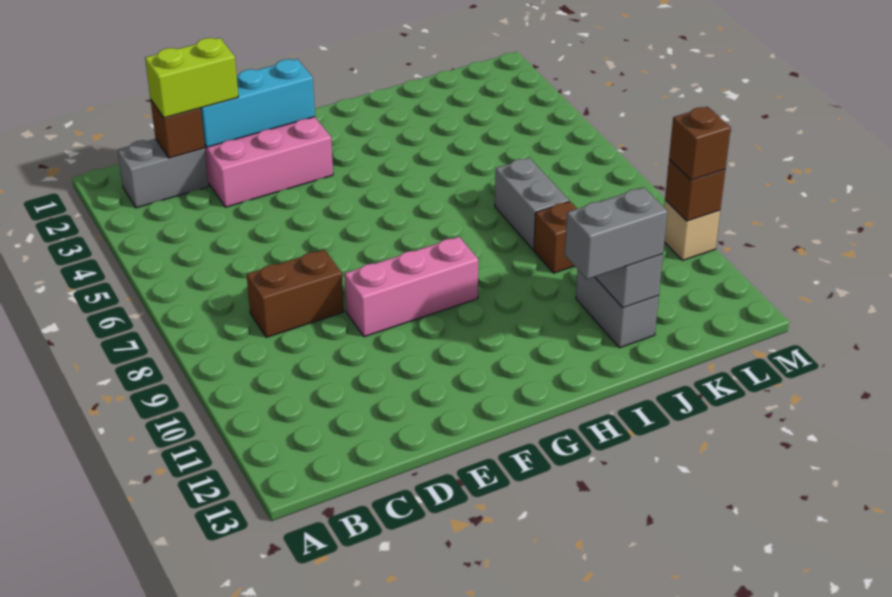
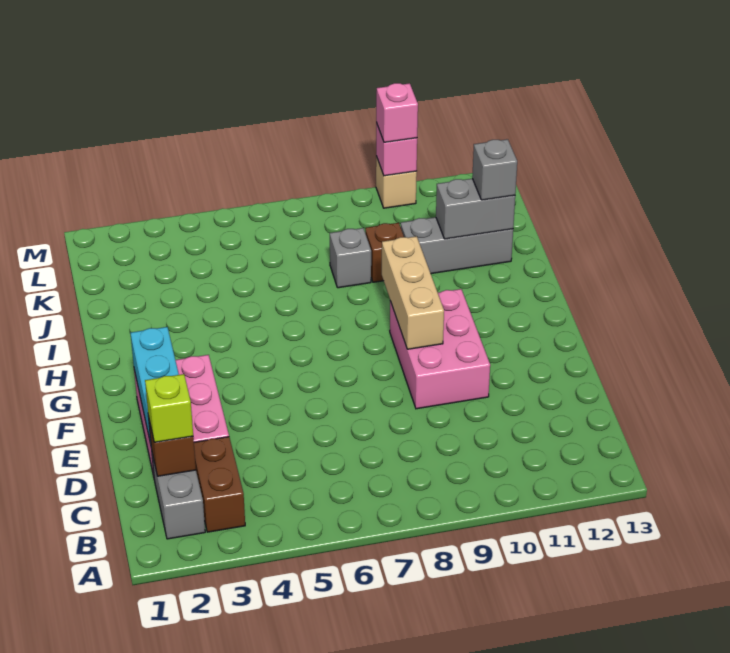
lime brick C2:D2 level 3 -> lime brick C2 level 3
brown brick C8:D8 level 1 -> brown brick B3:C3 level 1
pink brick E9:G9 level 1 -> pink brick E9:G10 level 1
none -> tan brick F9:H9 level 2
grey brick I12:J12 level 3 -> grey brick J12 level 3
grey brick J7:J8 level 1 -> grey brick J8 level 1
grey brick J11:J12 level 1 -> grey brick J10:J12 level 1
brown brick M10 level 2 -> pink brick M10 level 2
brown brick M10 level 3 -> pink brick M10 level 3

